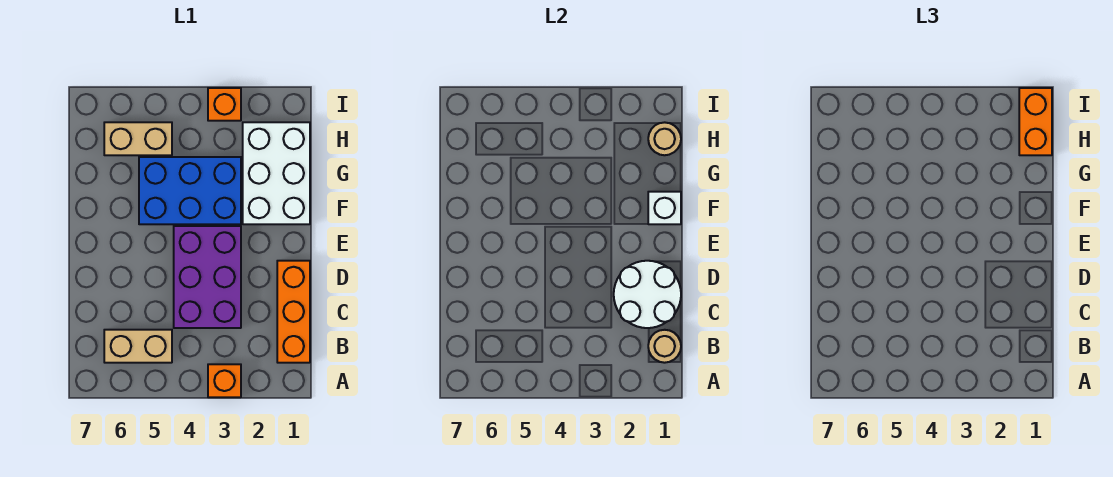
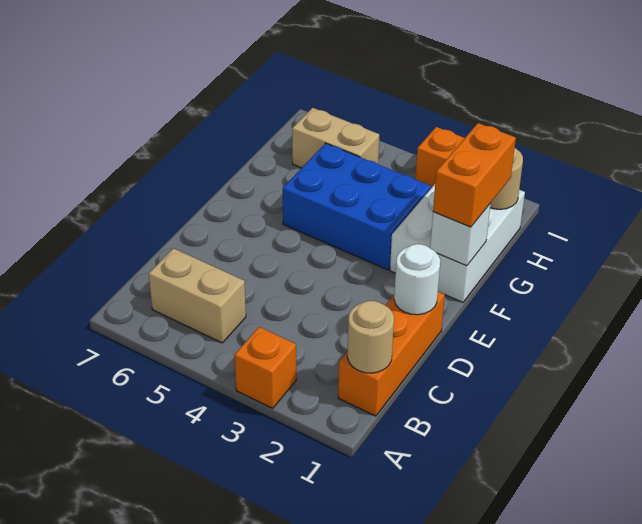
white round brick C1:D2 level 2 -> white round brick D1 level 2
purple brick C3:E4 level 1 -> none
orange brick H1:I1 level 3 -> orange brick F1:G1 level 3

